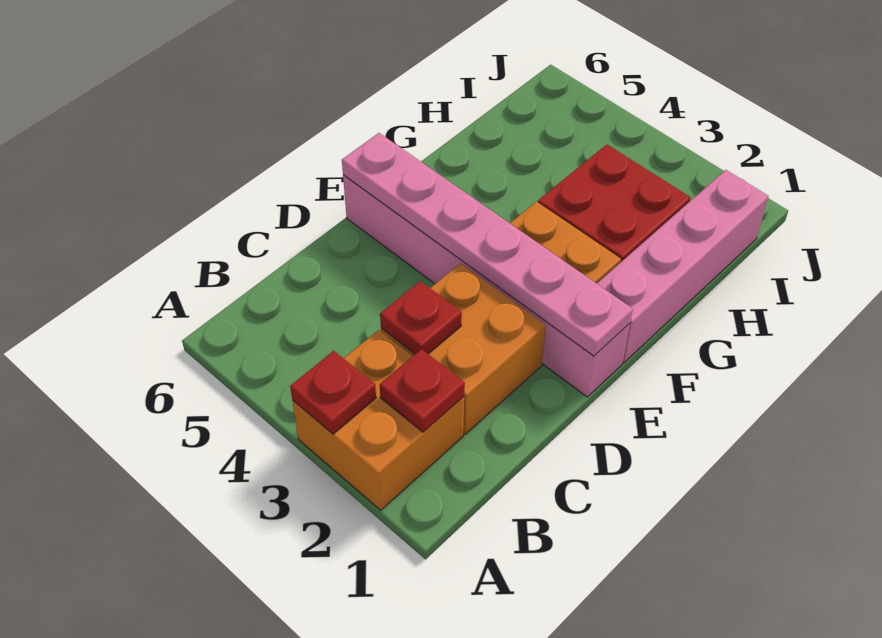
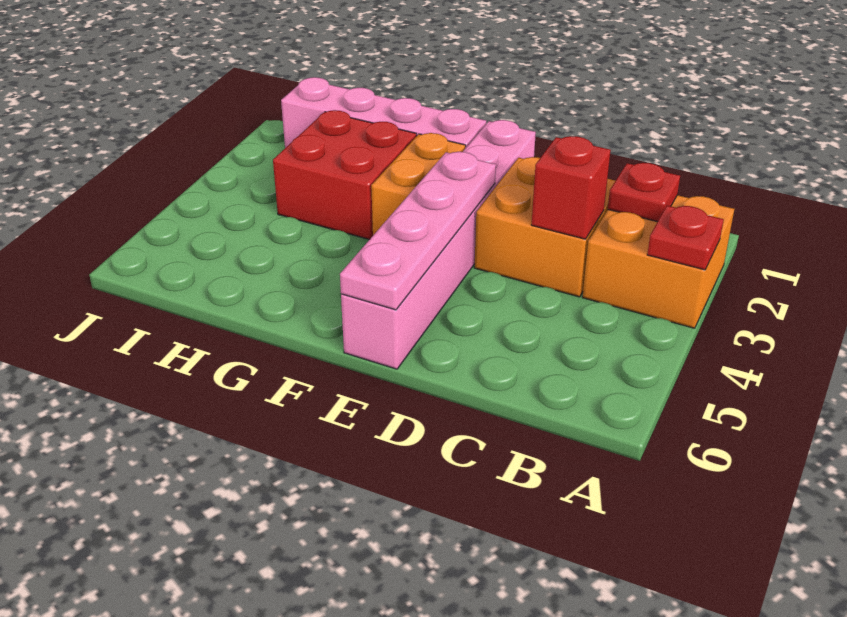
red plate C3 level 2 -> red brick C3 level 2
pink plate E1:E6 level 2 -> pink plate E3:E6 level 2

